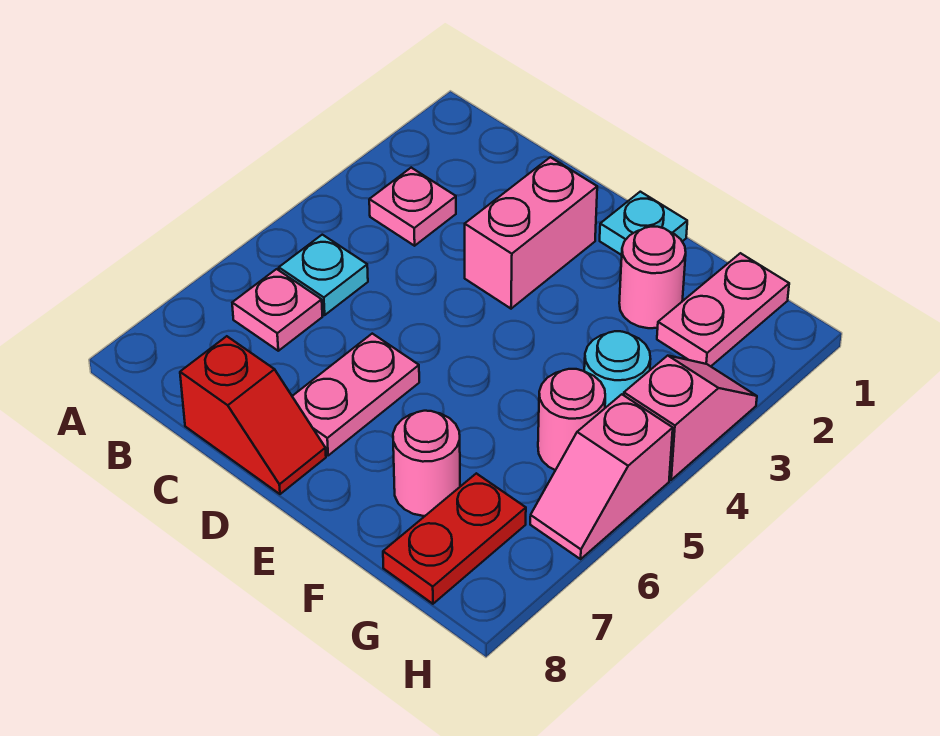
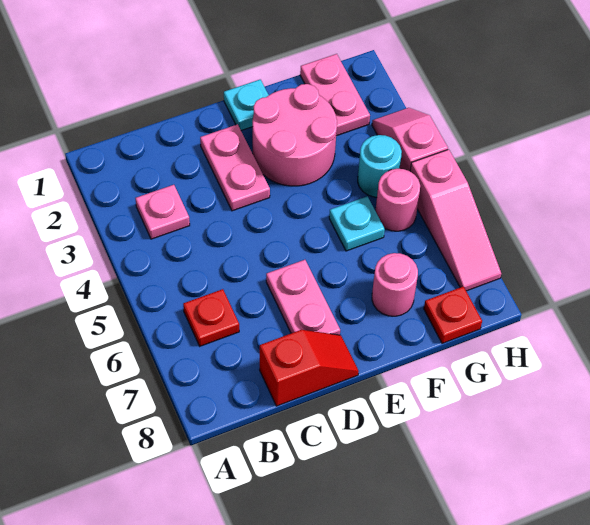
cyan plate B5 level 1 -> cyan plate F5 level 1
pink plate B6 level 1 -> red plate B6 level 1
pink brick D2:D3 level 1 -> pink plate D2:D3 level 1
pink round brick F2 level 1 -> pink round brick E2:F3 level 1
red plate G7:G8 level 1 -> red plate G8 level 1
pink slope H5:H6 level 1 top 5 -> pink slope H5:H7 level 1 top 5

